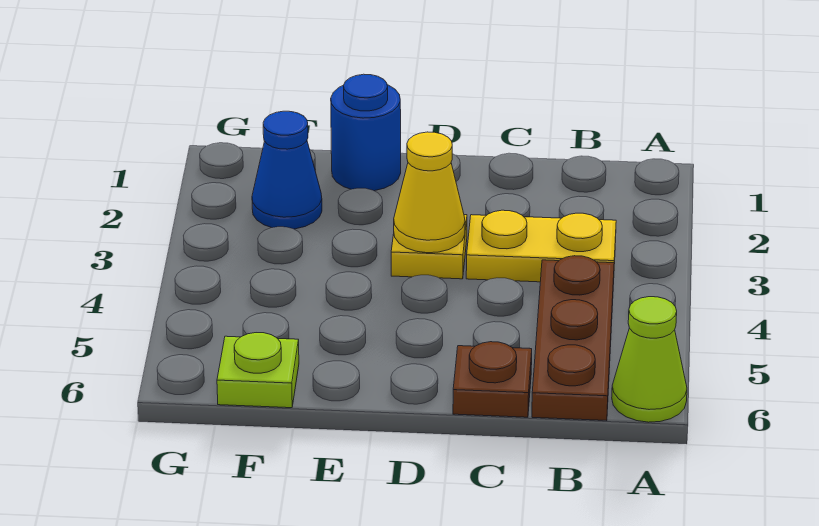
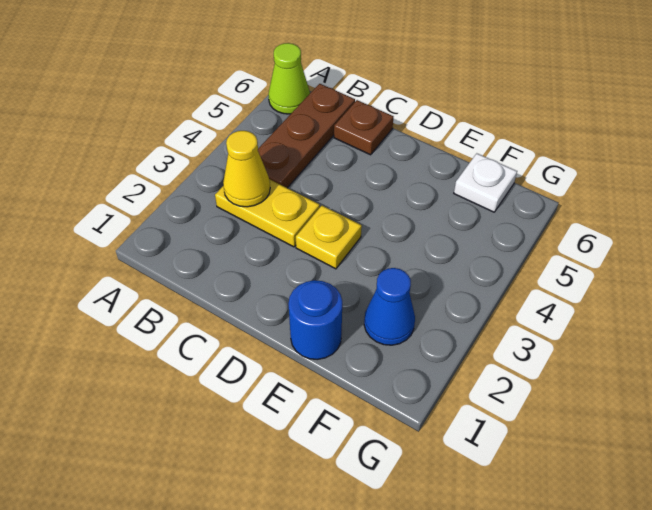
yellow cone D3 level 2 -> yellow cone B3 level 2
lime plate F6 level 1 -> white plate F6 level 1

